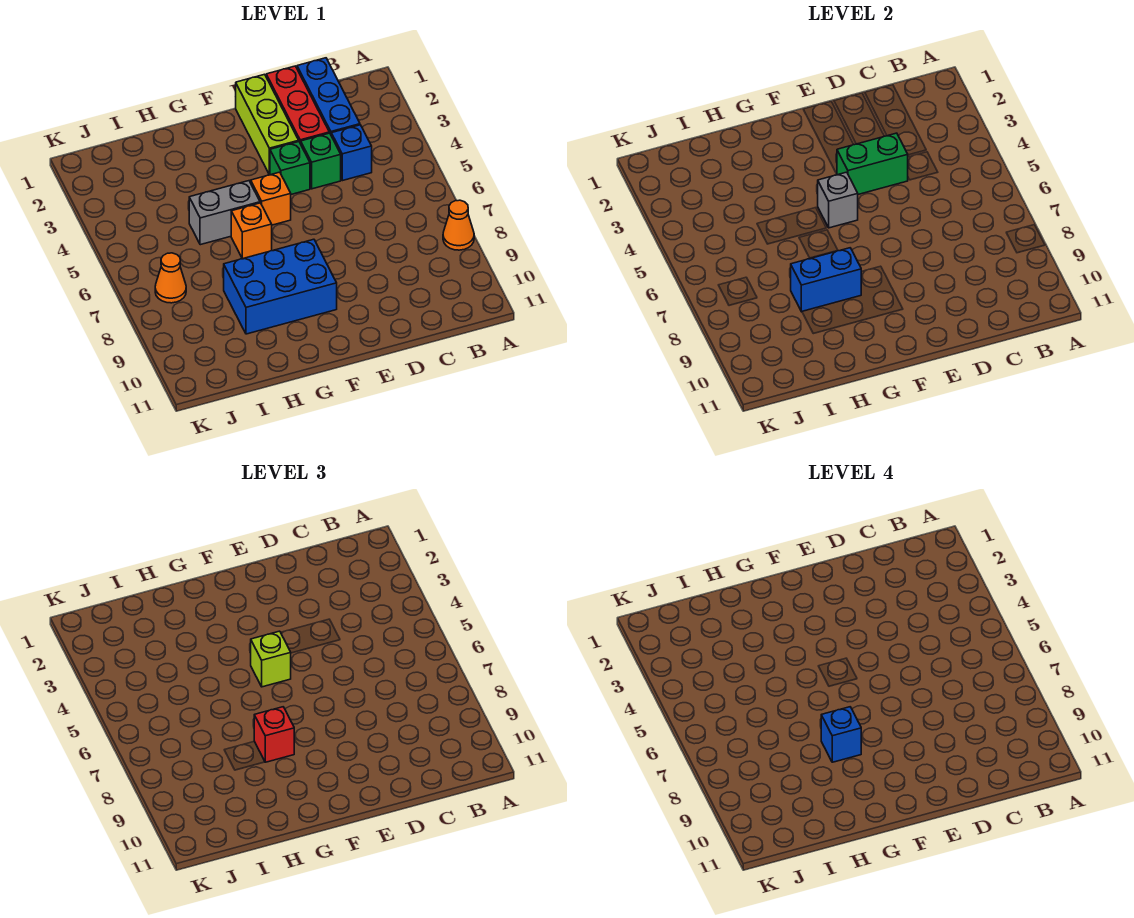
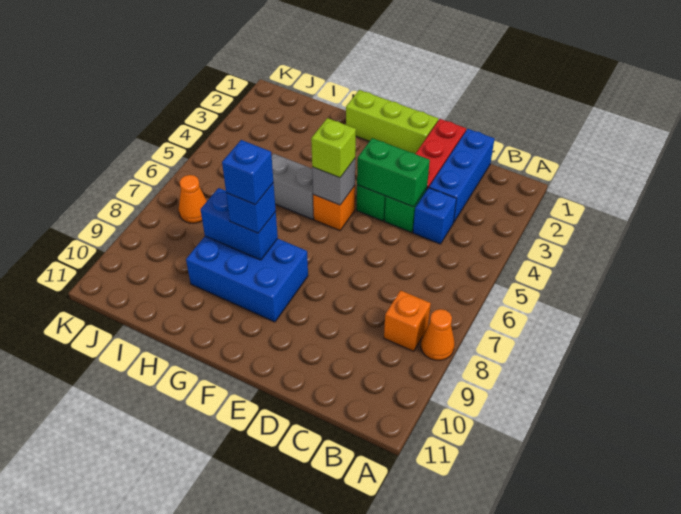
lime brick E1:E3 level 1 -> lime brick E1:G1 level 1
orange brick G6 level 1 -> orange brick B8 level 1
red brick G8 level 3 -> blue brick G8 level 3

